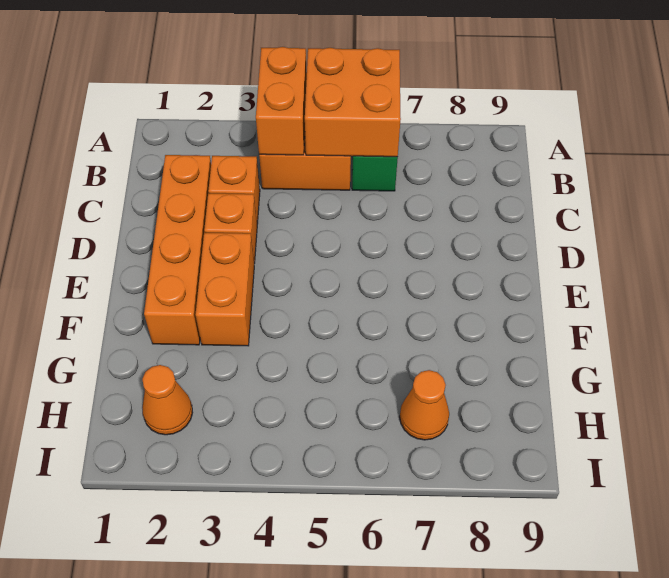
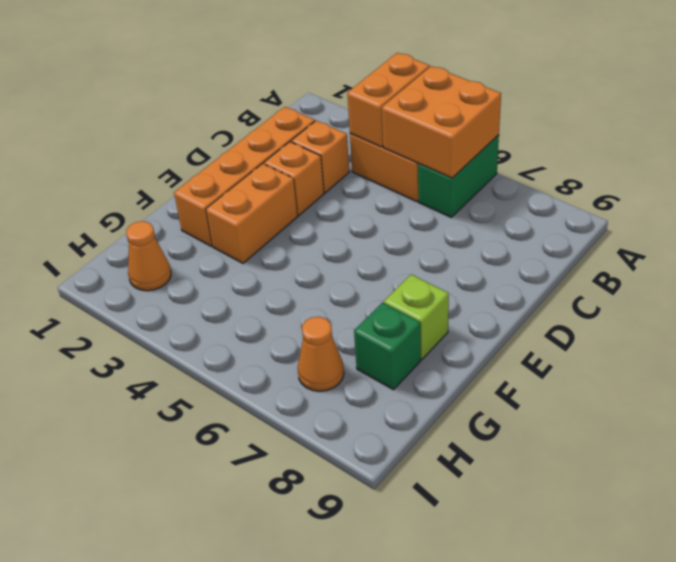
none -> lime brick F8 level 1
none -> green brick G8 level 1

